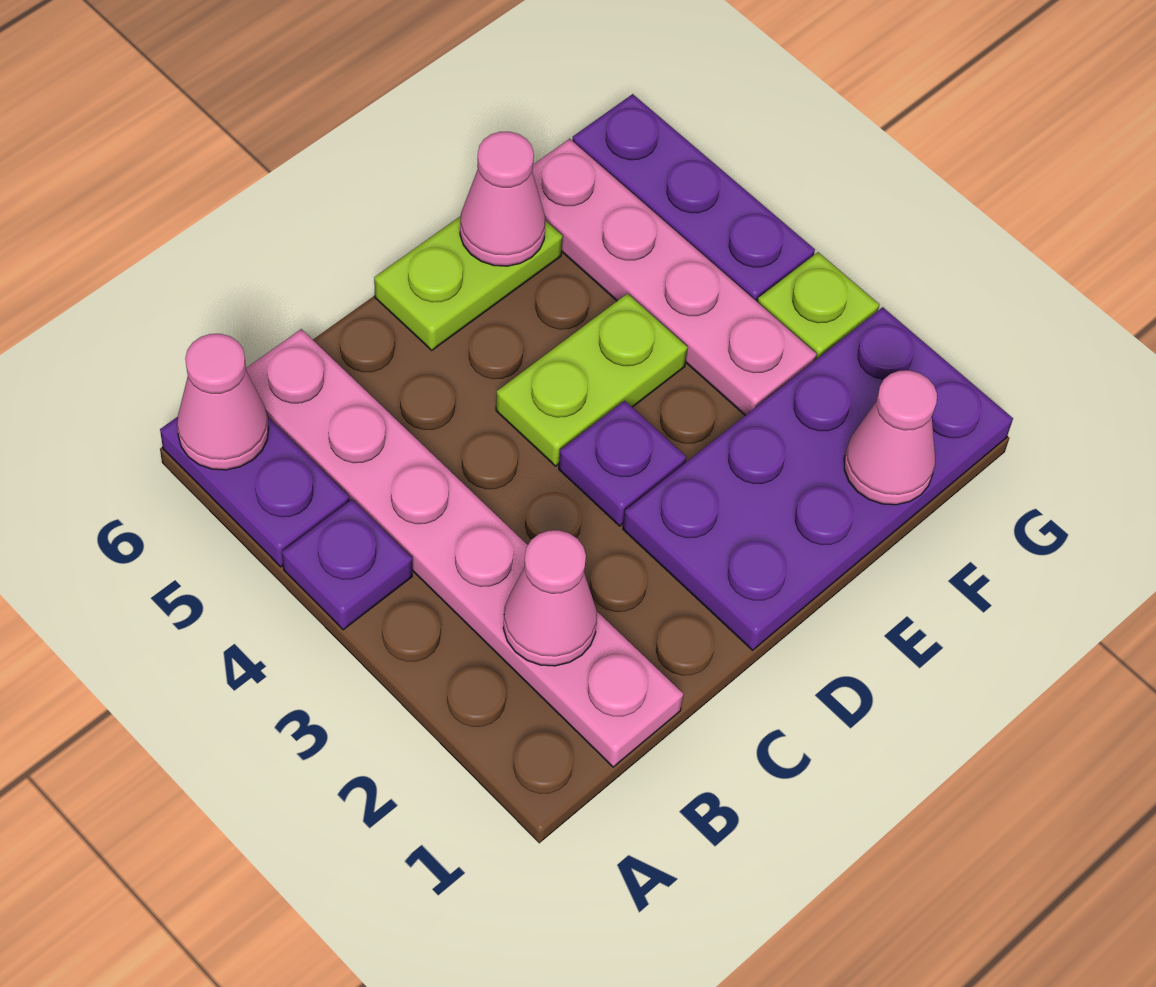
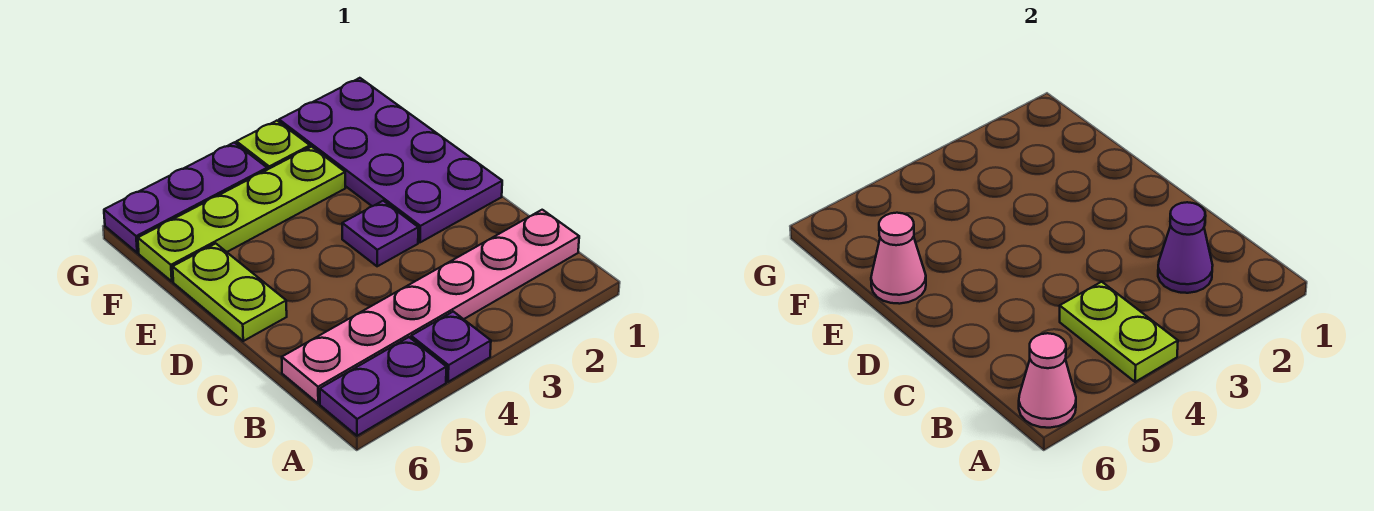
pink cone B2 level 2 -> purple cone B2 level 2
lime plate D4:E4 level 1 -> lime plate A4:B4 level 2
pink cone F1 level 2 -> none
pink plate F3:F6 level 1 -> lime plate F3:F6 level 1

